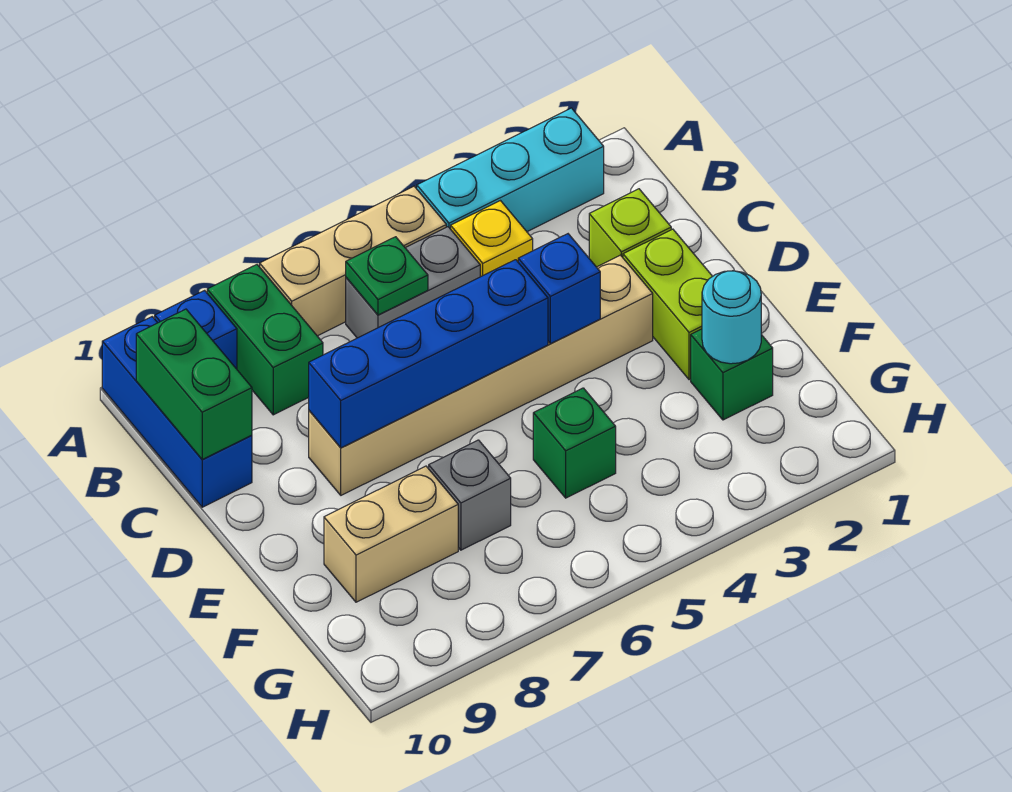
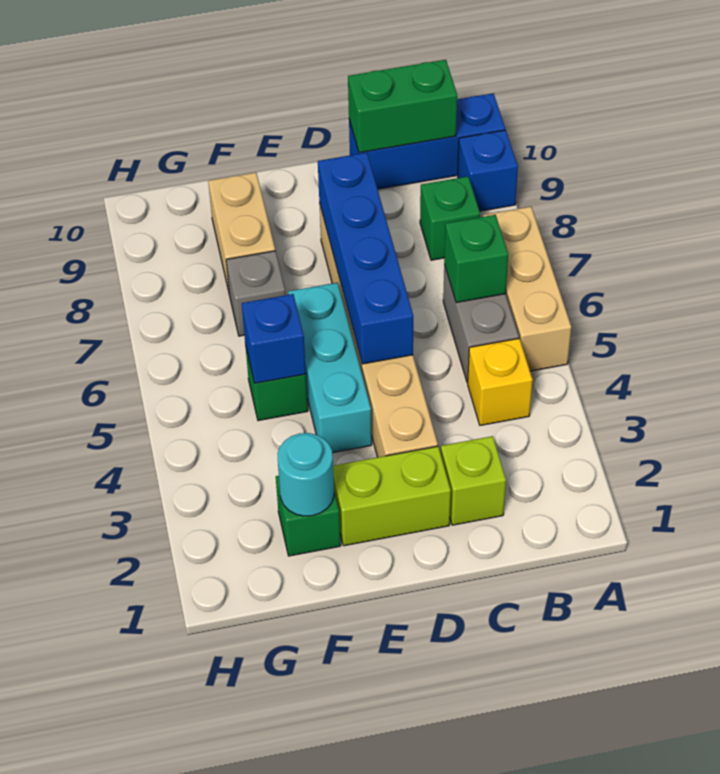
cyan brick A2:A4 level 1 -> cyan brick E4:E6 level 1
green brick A8:B8 level 1 -> green brick B8 level 1
green plate B6 level 2 -> green brick B6 level 2
blue brick D4 level 2 -> blue brick F5 level 2

